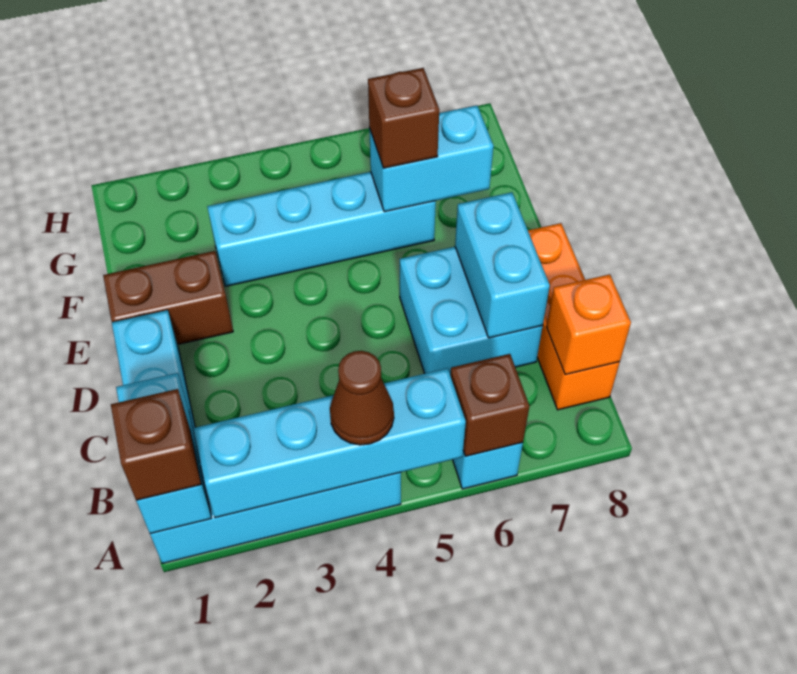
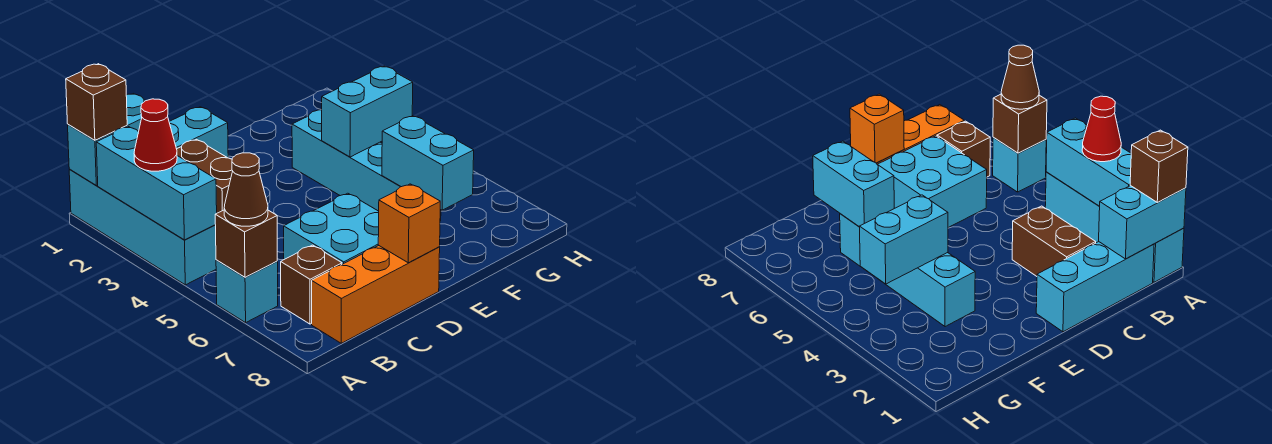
cyan brick A2:A5 level 2 -> cyan brick A2:A4 level 2
none -> red cone A3 level 3
brown cone A4 level 3 -> brown cone A6 level 3
orange brick B8 level 2 -> orange brick D8 level 2
cyan brick C7:D7 level 2 -> cyan brick F4:G4 level 2
brown brick E1:E2 level 1 -> brown brick C2:C3 level 1
brown brick F6 level 3 -> brown brick B7 level 1

